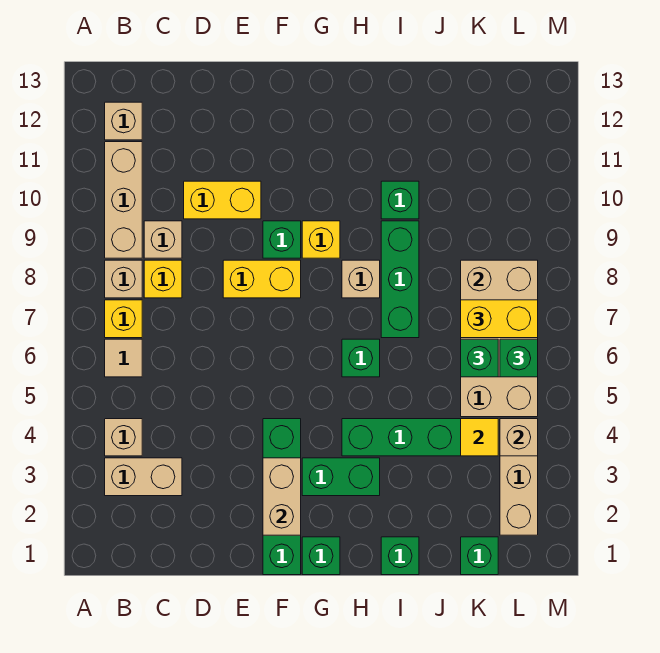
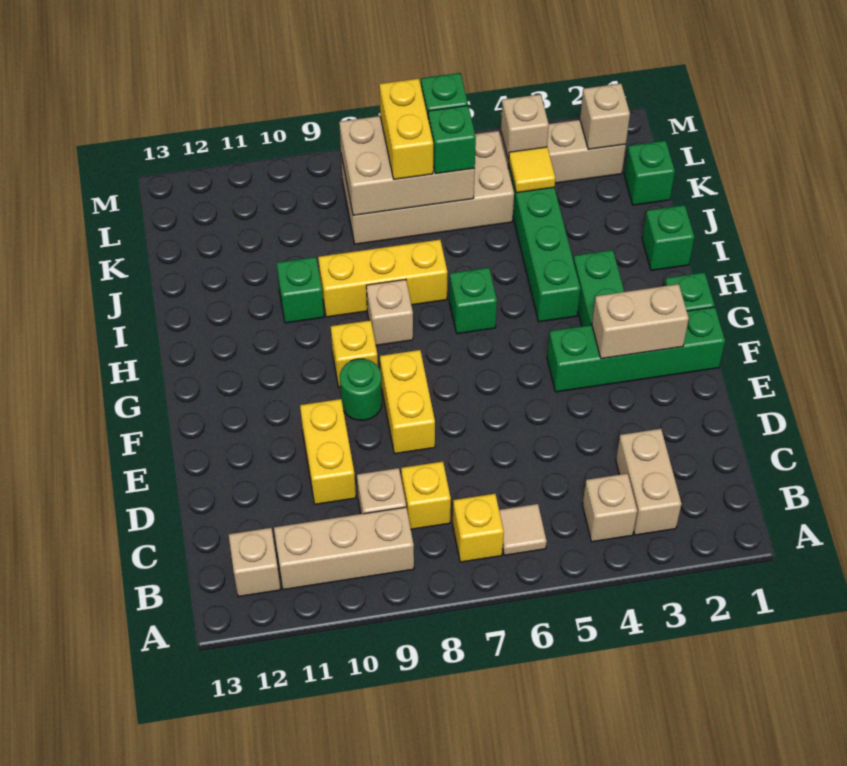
tan brick B8 level 1 -> tan brick L2 level 2
green brick F9 level 1 -> green round brick F9 level 1
green brick I7:I9 level 1 -> yellow brick I7:I9 level 1

